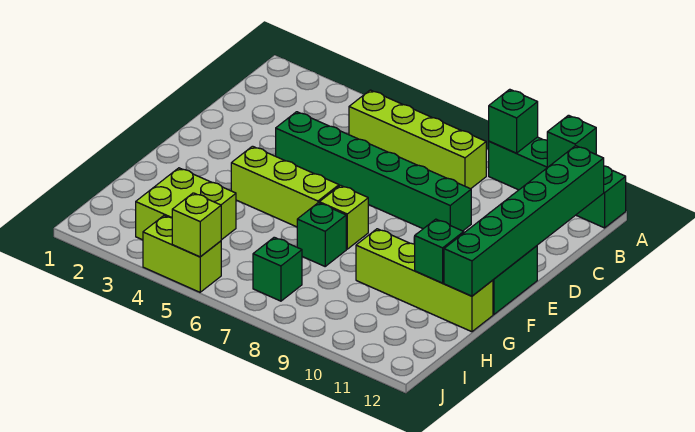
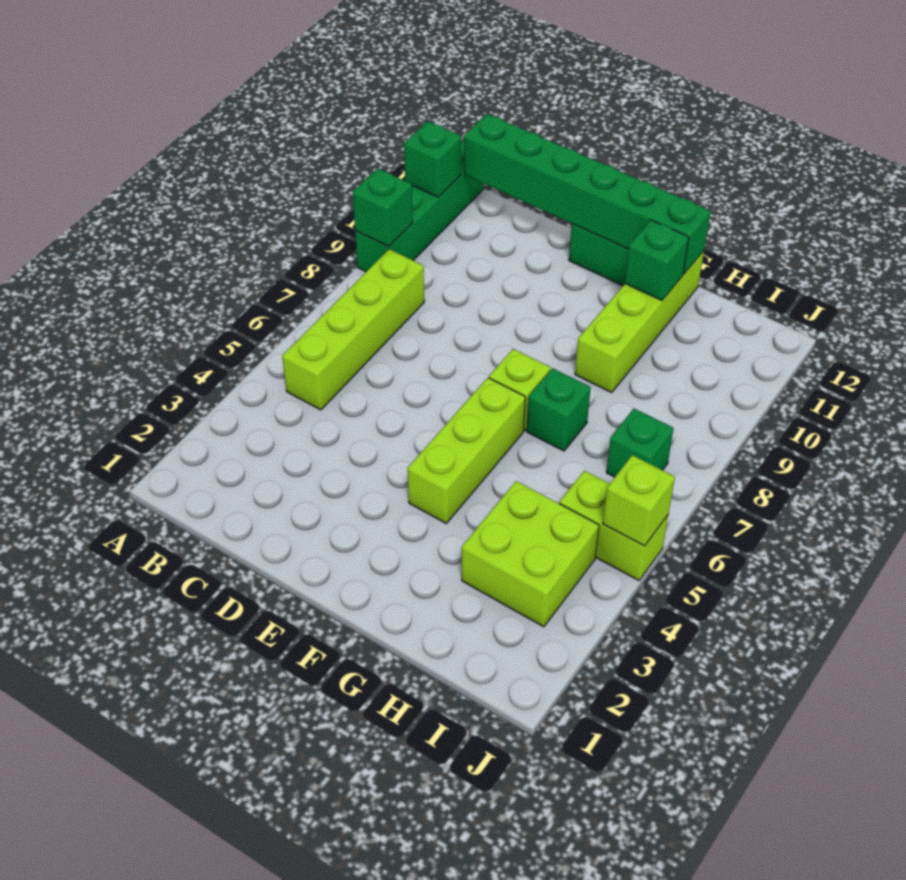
green brick D4:D9 level 1 -> none
lime brick J4:J5 level 1 -> lime brick I5:J5 level 1

